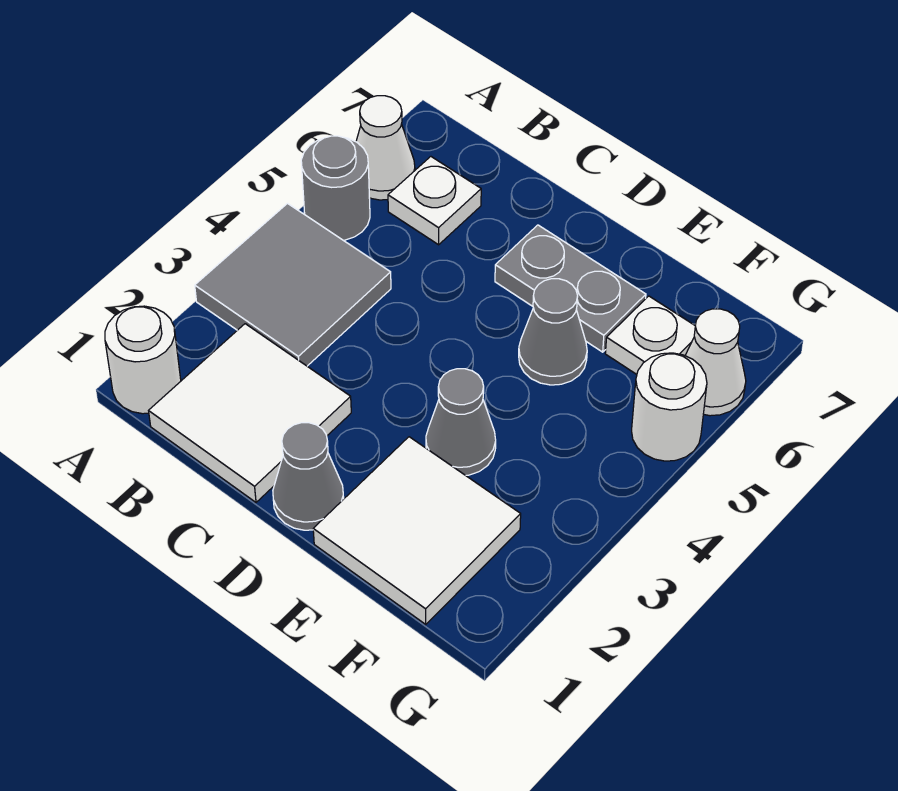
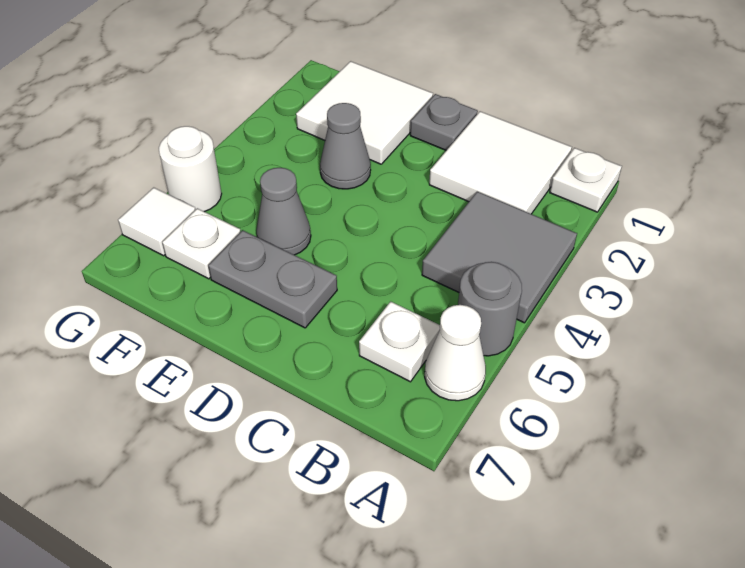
white round brick A1 level 1 -> white plate A1 level 1
grey cone D1 level 1 -> grey plate D1 level 1
white cone G6 level 1 -> white tile G6 level 1

